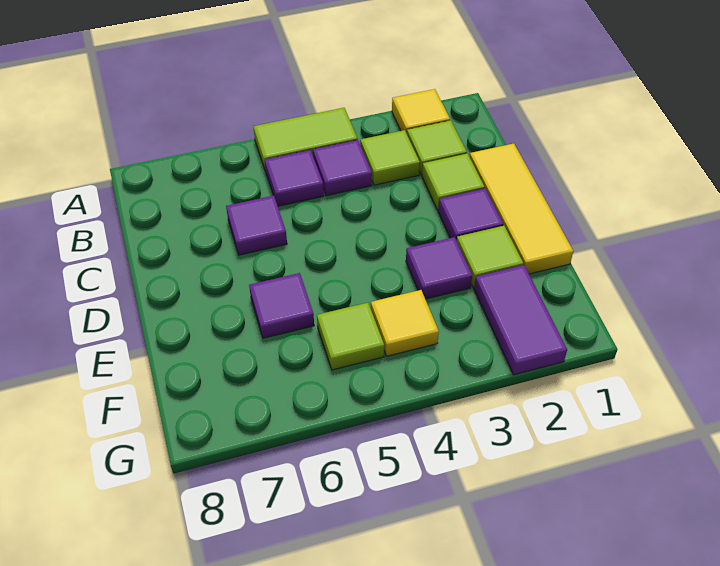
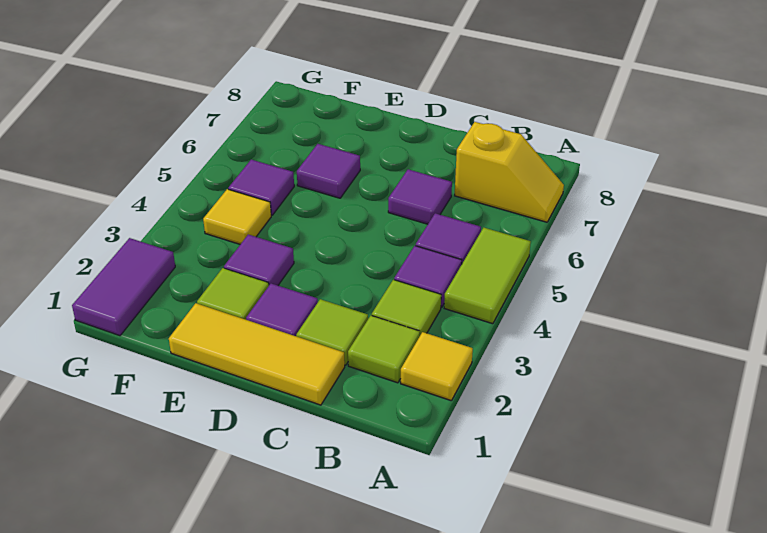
none -> yellow slope A7:B7 level 1 top B
purple tile F2:G2 level 1 -> purple tile G1:G2 level 1
lime tile F5 level 1 -> purple tile F5 level 1

